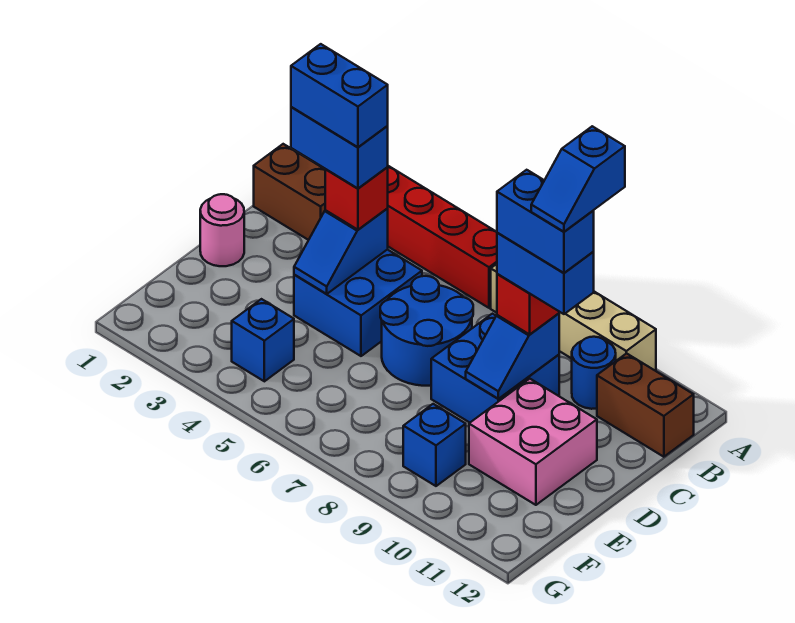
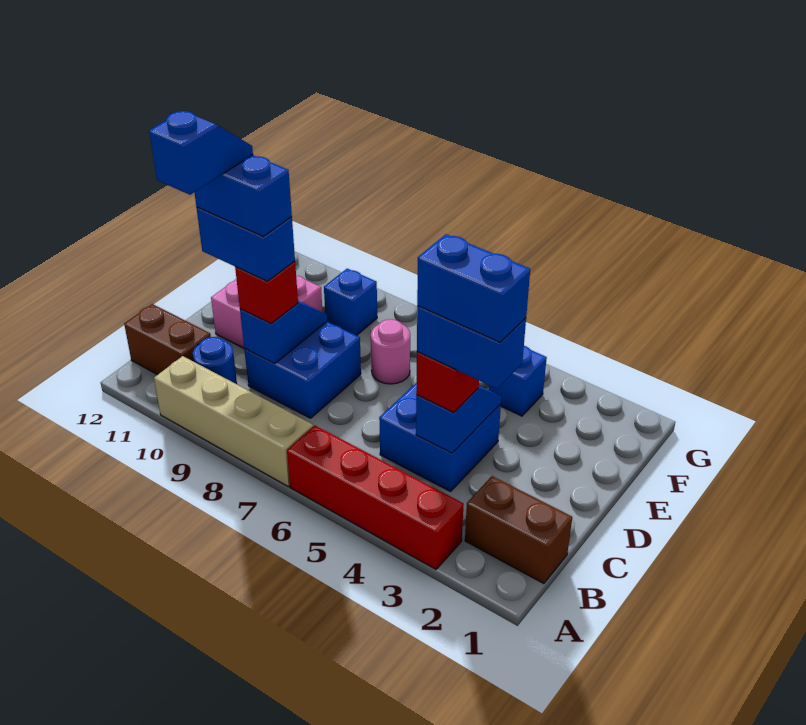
blue round brick C6:D7 level 1 -> none
pink round brick D1 level 1 -> pink round brick E7 level 1

